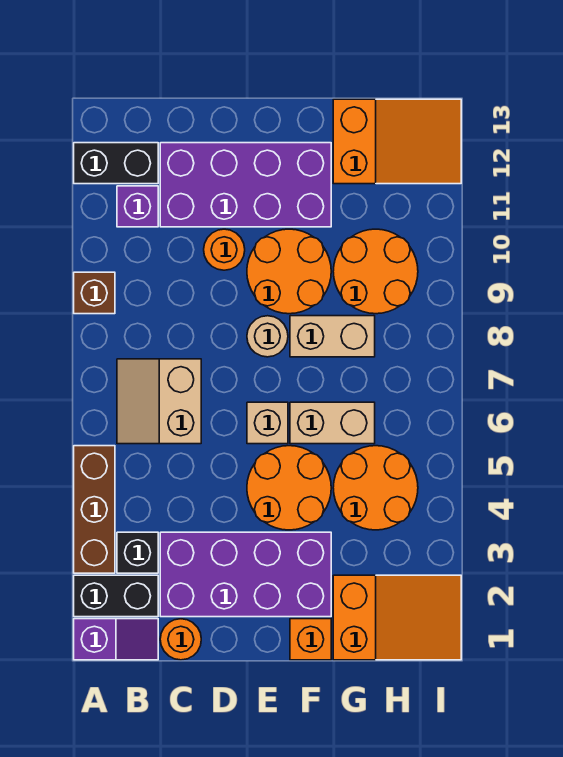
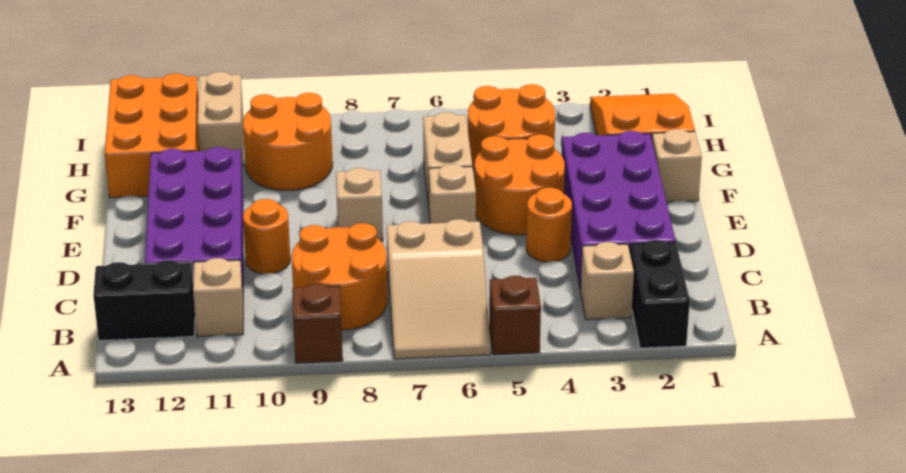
purple slope A1:B1 level 1 top A -> none
brown brick A3:A5 level 1 -> brown brick A5 level 1
black brick A12:B12 level 1 -> black brick B12:B13 level 1
black brick B3 level 1 -> tan brick B3 level 1
tan slope B6:C7 level 1 top C -> tan slope A6:C7 level 1 top C
purple brick B11 level 1 -> tan brick B11 level 1
orange round brick C1 level 1 -> orange round brick D4 level 1
tan round brick E8 level 1 -> tan brick E8 level 1
orange round brick E9:F10 level 1 -> orange round brick B8:C9 level 1
orange brick F1 level 1 -> tan brick F1 level 1
tan brick F8:G8 level 1 -> tan brick H11:I11 level 1
orange slope G12:I13 level 1 top G -> orange brick G12:I13 level 1

